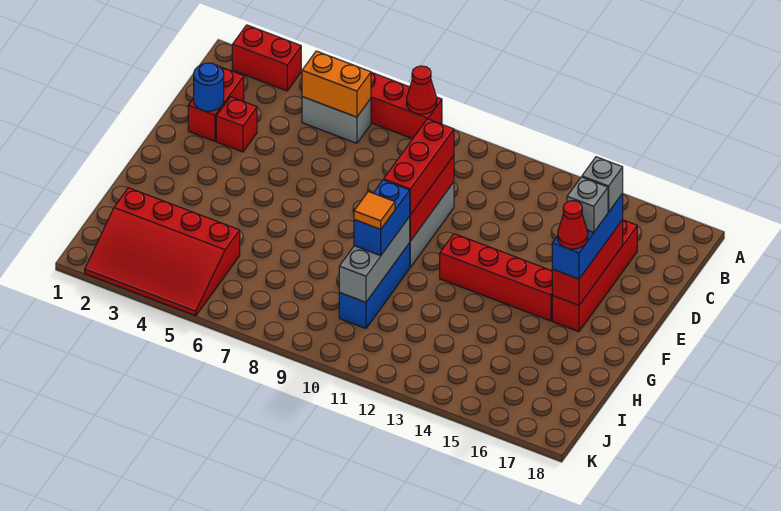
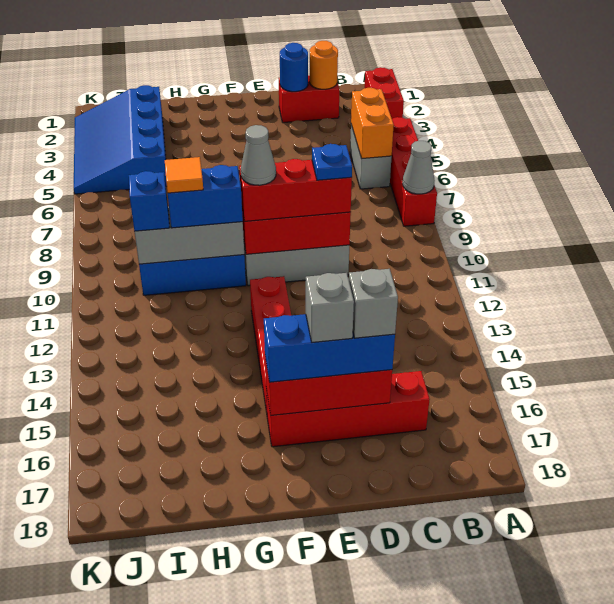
red cone A8 level 2 -> grey cone A8 level 2
none -> orange round brick C2 level 2
red brick D3 level 1 -> none
none -> blue plate D10 level 4
none -> grey cone F10 level 4
red cone F16 level 4 -> none
red slope I2:K5 level 1 top I -> blue slope I2:K5 level 1 top I
none -> blue brick I10 level 3

